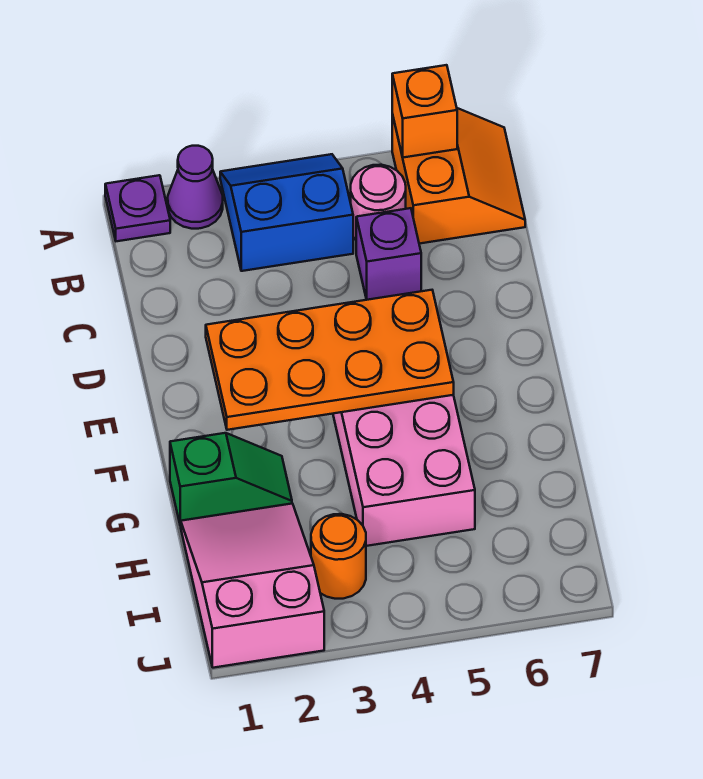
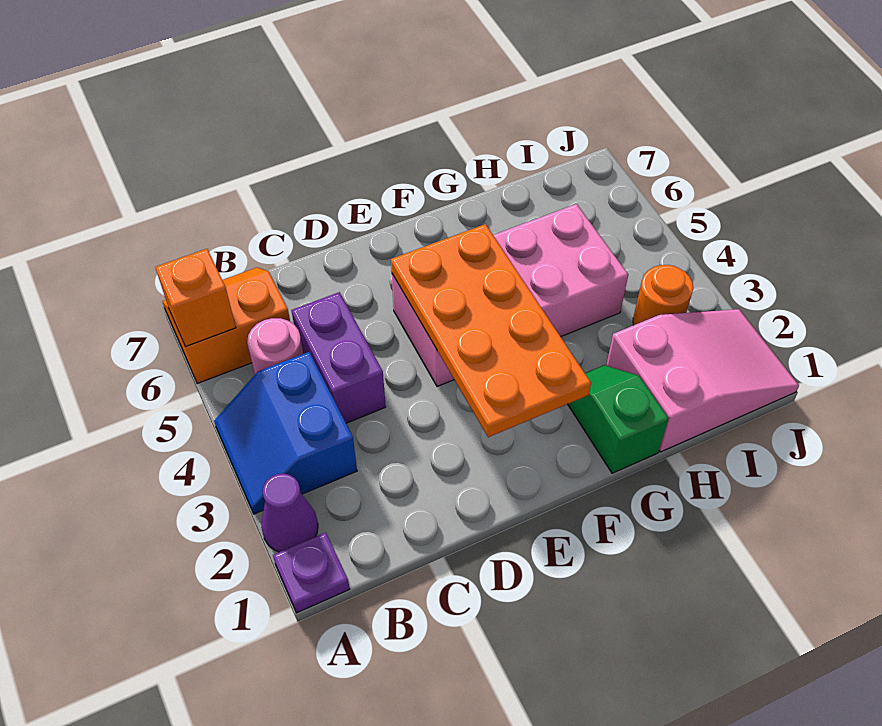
purple brick C5 level 1 -> purple brick C4:C5 level 1
pink slope H1:J2 level 1 top J -> pink slope H1:J2 level 1 top H

